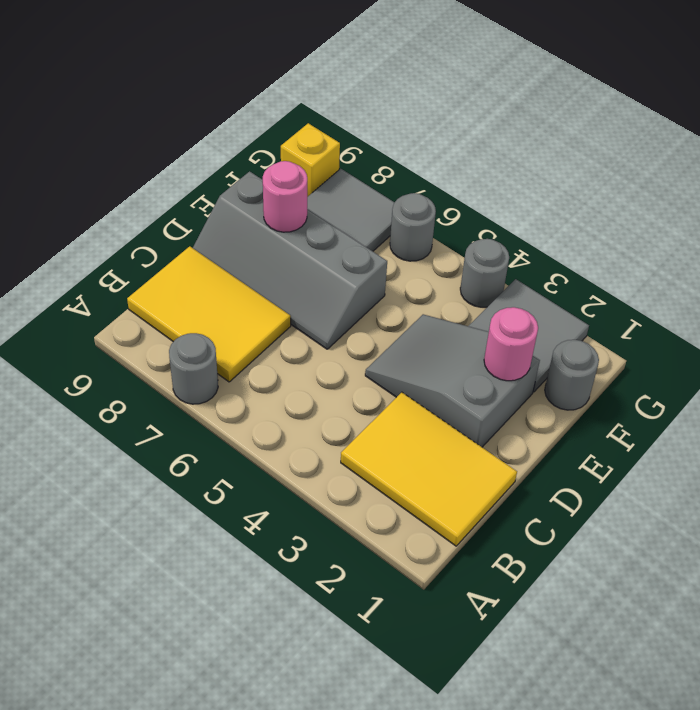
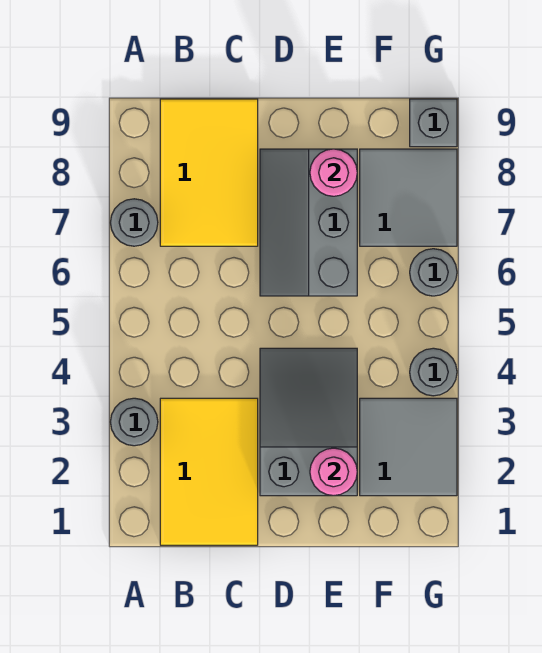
grey slope D6:E9 level 1 top E -> grey slope D6:E8 level 1 top E
grey round brick F1 level 1 -> grey round brick A3 level 1
yellow brick G9 level 1 -> grey brick G9 level 1

